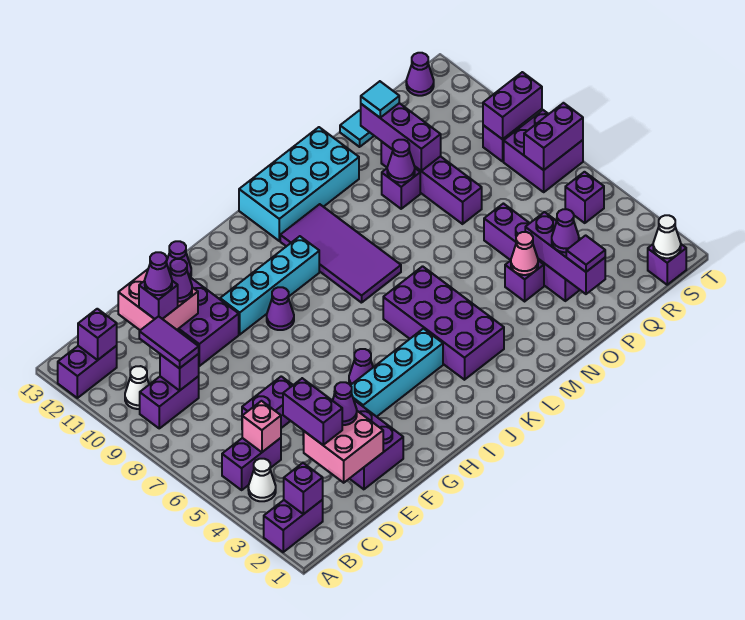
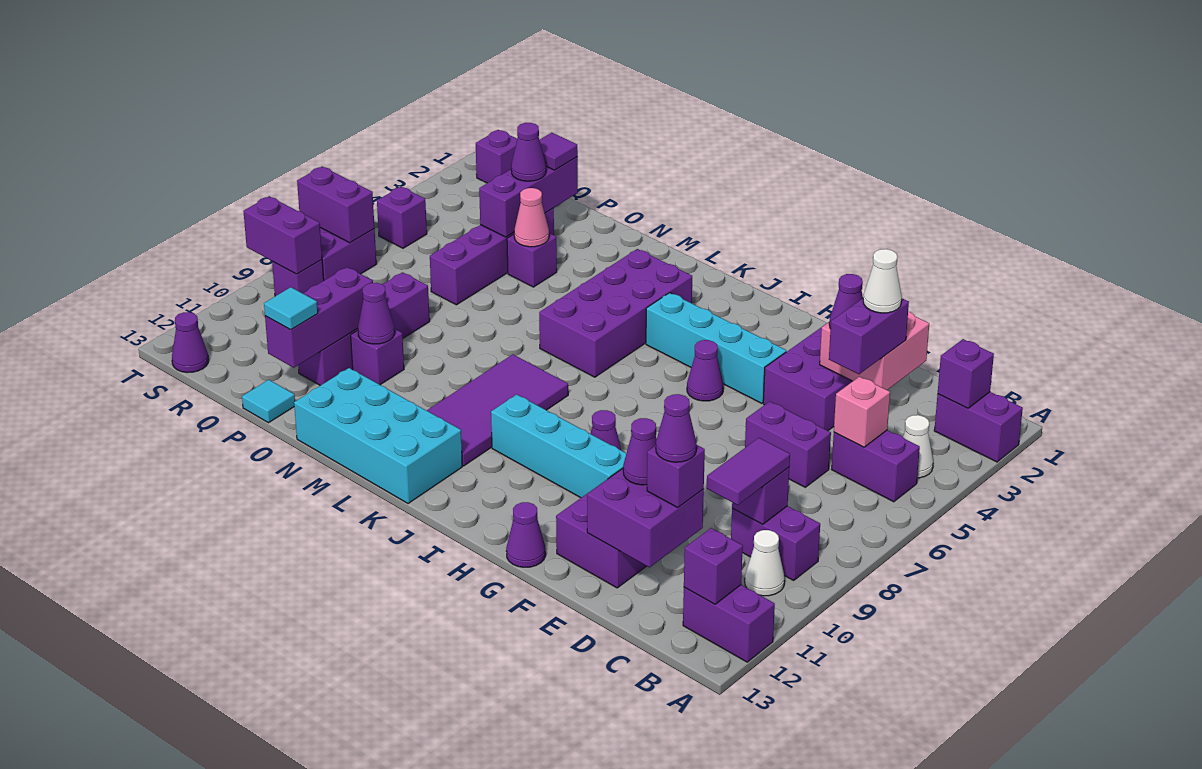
pink brick D11:E12 level 2 -> purple brick D11:E12 level 2
white cone S1 level 2 -> white cone D3 level 4

